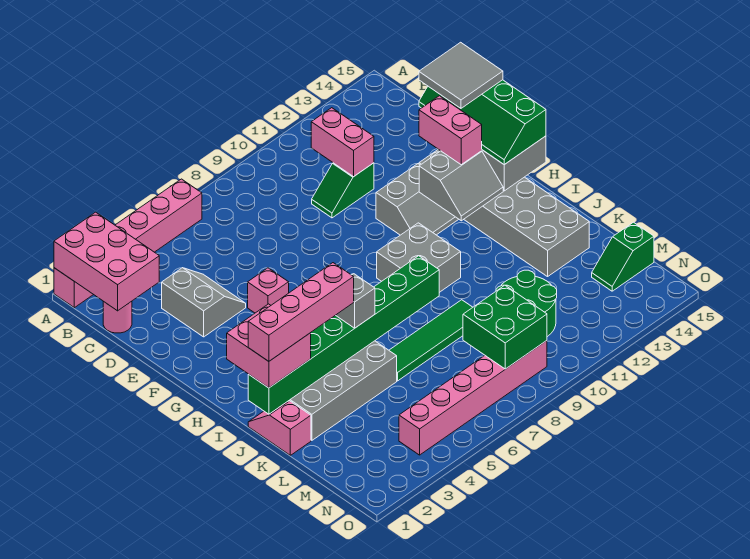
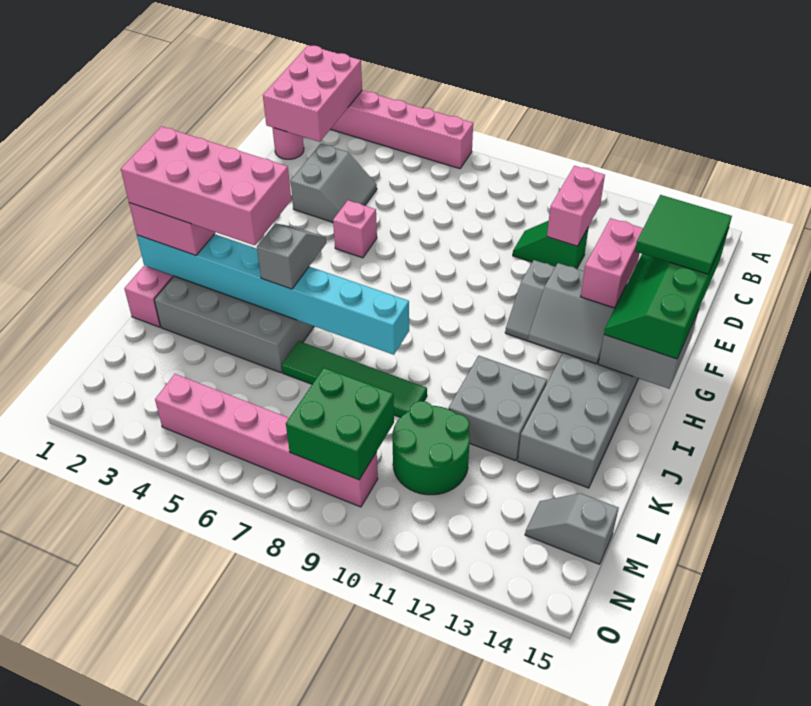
grey tile E14:F15 level 4 -> green tile E14:F15 level 4
grey brick H9:I10 level 1 -> grey brick J11:K12 level 1
green brick J1:J8 level 2 -> cyan brick J1:J8 level 2
pink brick J1:J4 level 4 -> pink brick I1:J4 level 4
green slope M14:M15 level 1 top 15 -> grey slope M14:M15 level 1 top 15

